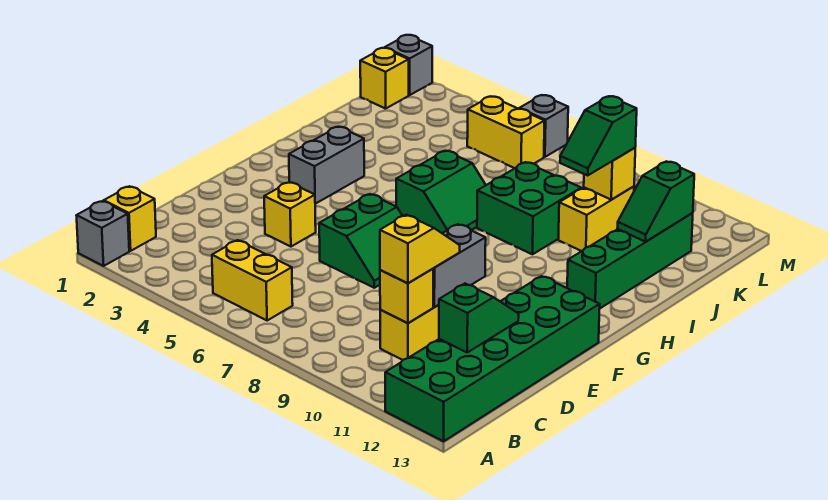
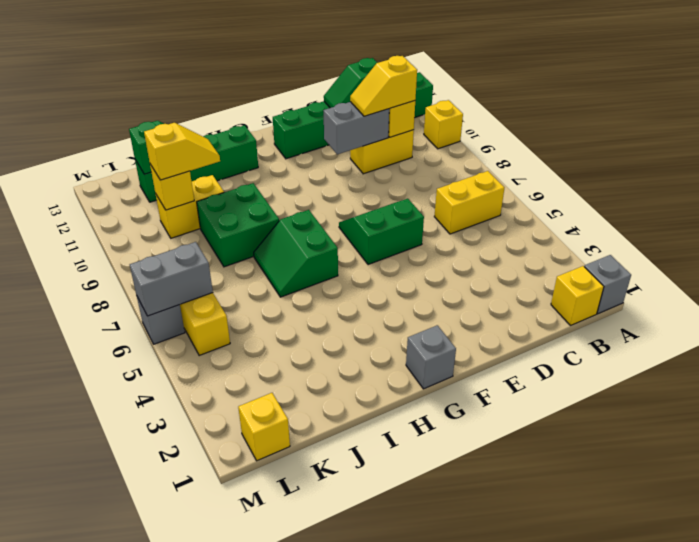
green brick A12:F13 level 1 -> green brick A12:F12 level 1
yellow brick B5:B6 level 1 -> yellow brick B6:C6 level 1
yellow brick E4 level 1 -> yellow brick A10 level 1
grey brick G3:H3 level 1 -> grey brick L6:M6 level 2
green slope H6:I7 level 1 top 6 -> green slope H6:I7 level 1 top H
green slope J10:K10 level 3 top K -> yellow slope J10:K10 level 3 top K
grey brick M1 level 1 -> grey brick G1 level 1

